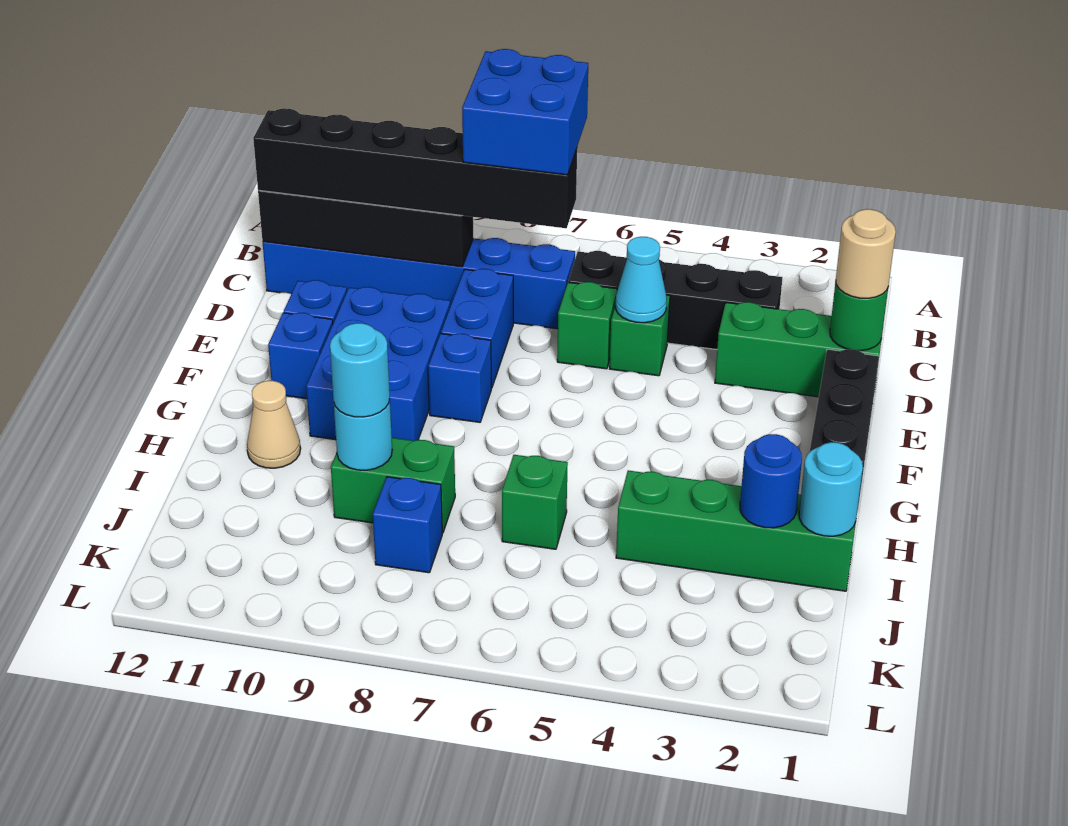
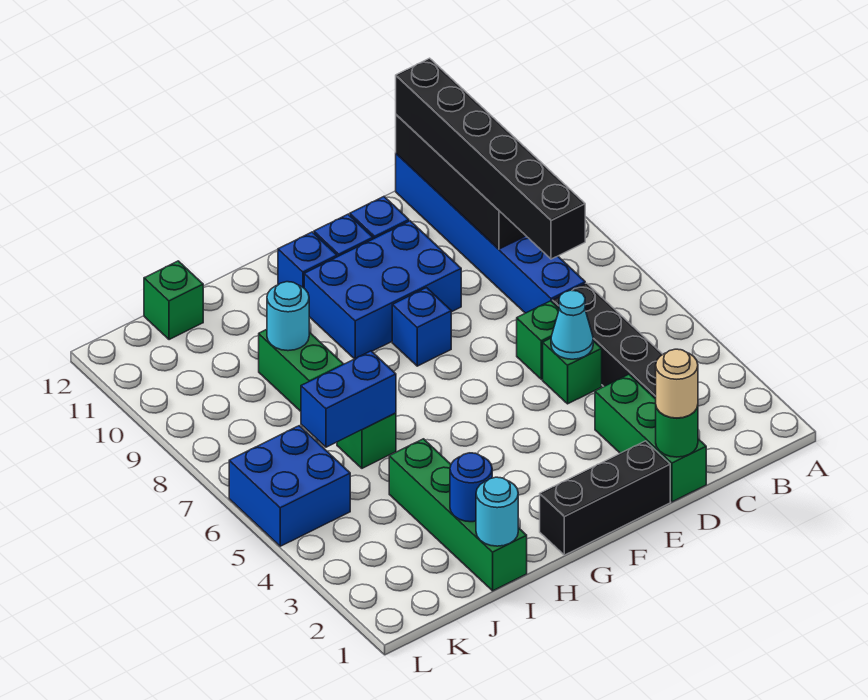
blue brick B7:C8 level 4 -> blue brick K5:L6 level 1
blue brick D8:E8 level 1 -> blue brick I6:J6 level 2
tan cone H11 level 1 -> none
cyan round brick I9 level 3 -> none
blue brick J8 level 1 -> blue brick G11 level 1
none -> green brick J12 level 1

